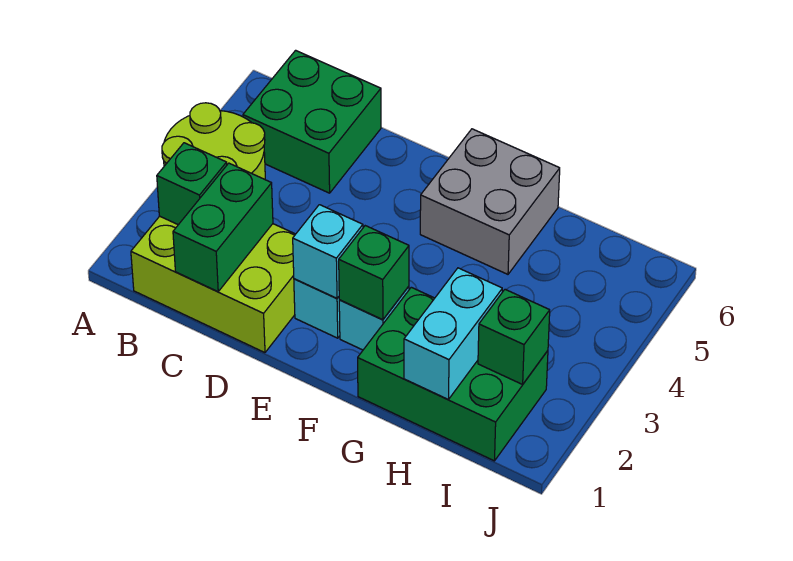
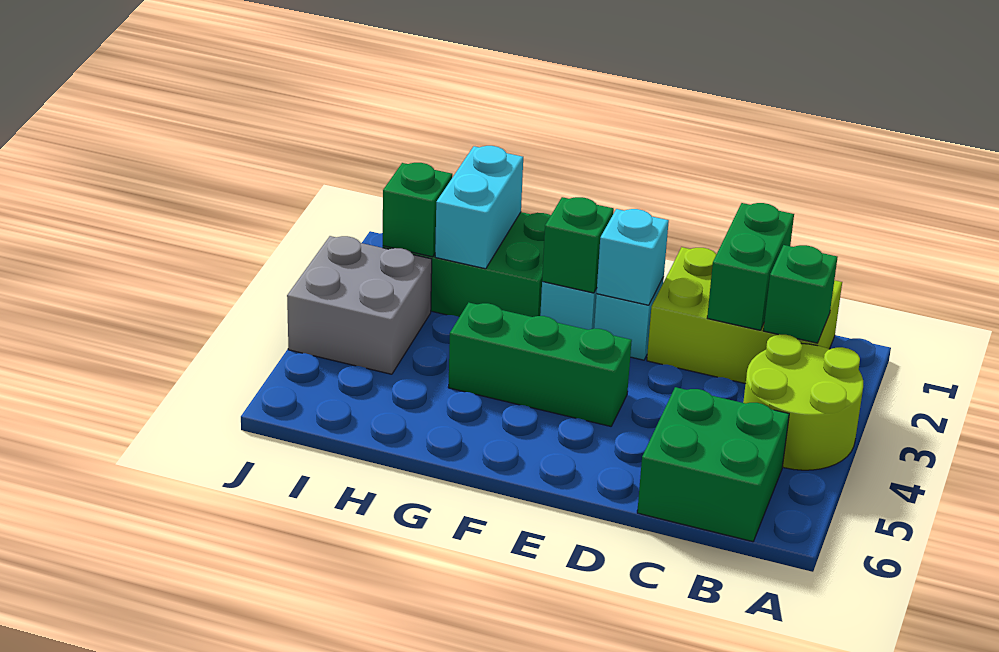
none -> green brick E4:G4 level 1
grey brick F5:G6 level 1 -> grey brick I3:J4 level 1

